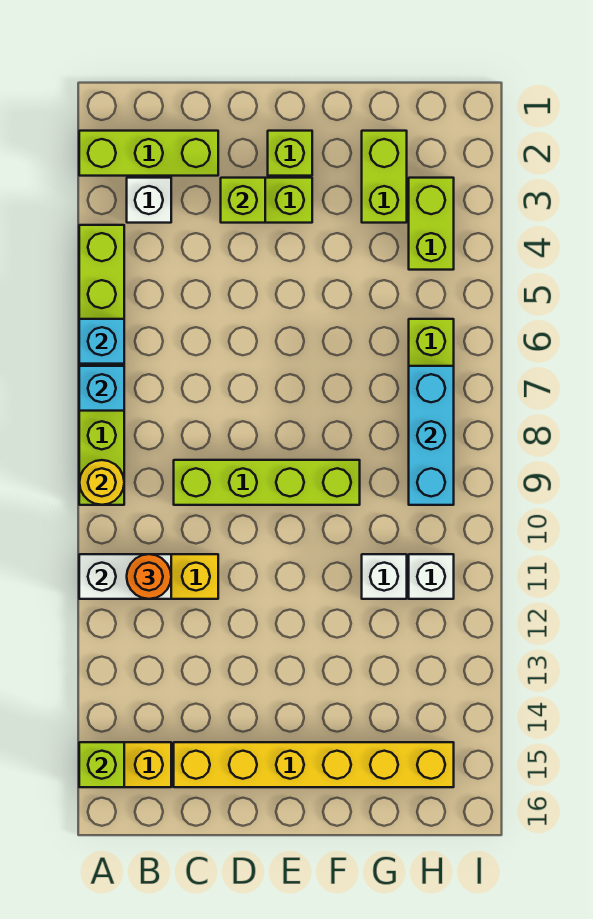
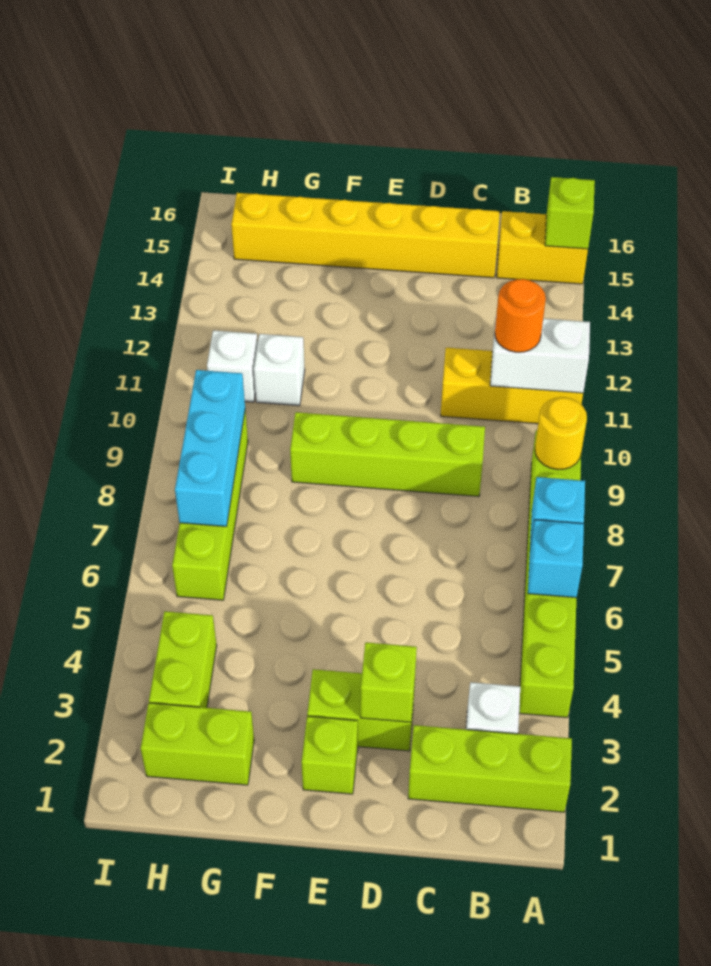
lime brick G2:G3 level 1 -> lime brick G2:H2 level 1

